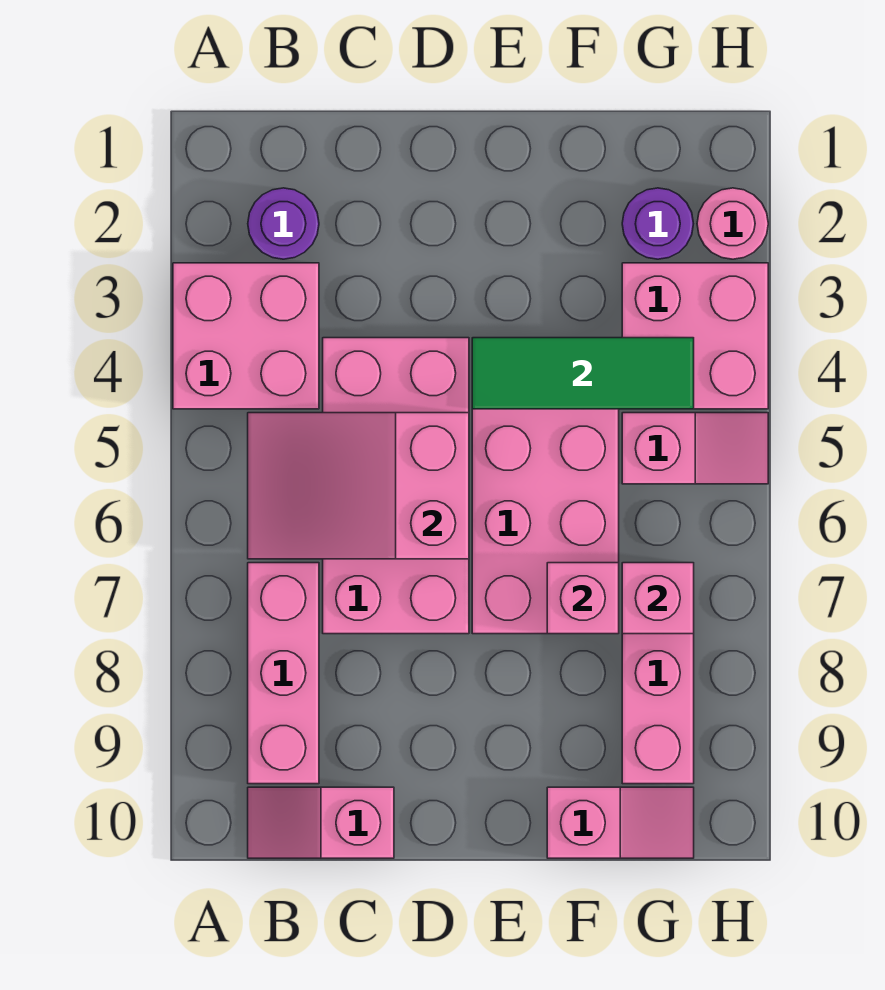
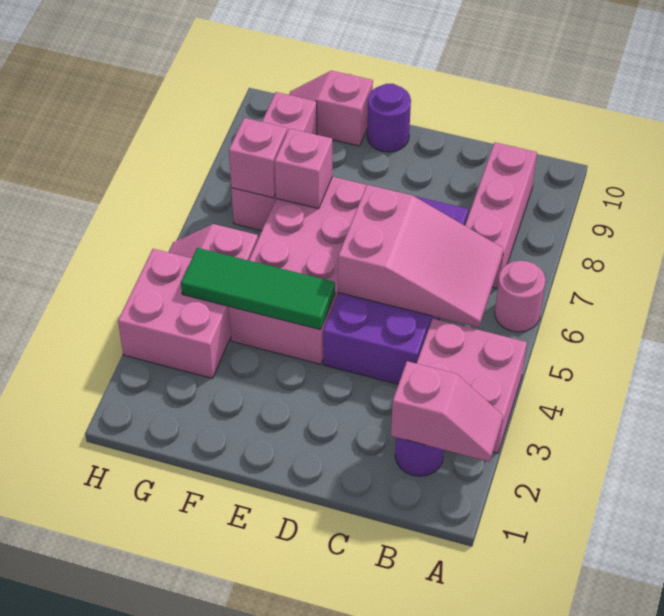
pink slope B10:C10 level 1 top C -> pink slope A2:B2 level 2 top B
pink brick C4:D7 level 1 -> purple brick C4:D7 level 1
purple round brick G2 level 1 -> purple round brick E10 level 1
pink round brick H2 level 1 -> pink round brick A6 level 1

